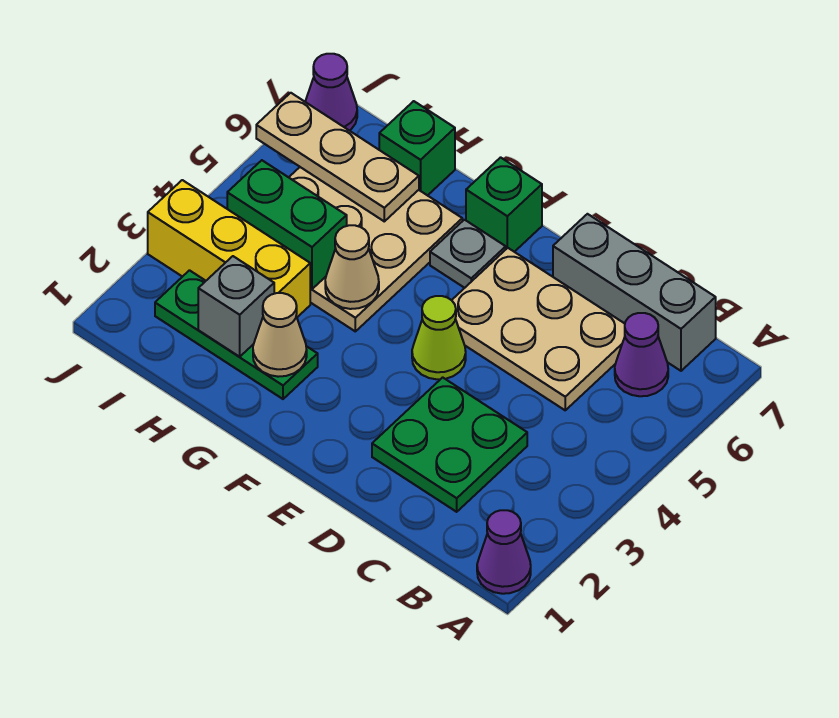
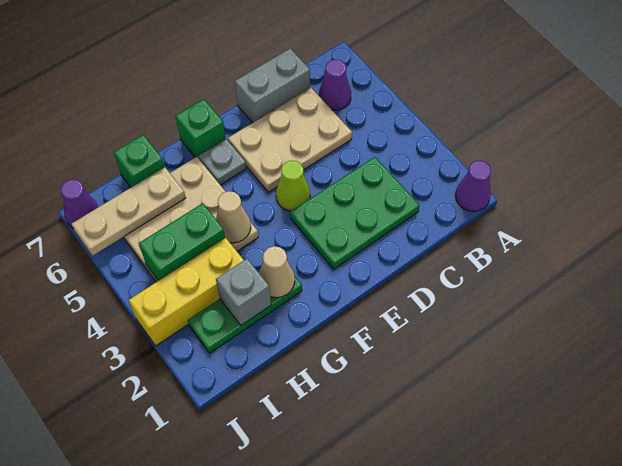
grey brick B7:D7 level 1 -> grey brick C7:D7 level 1
green plate C2:D3 level 1 -> green plate C2:E3 level 1

